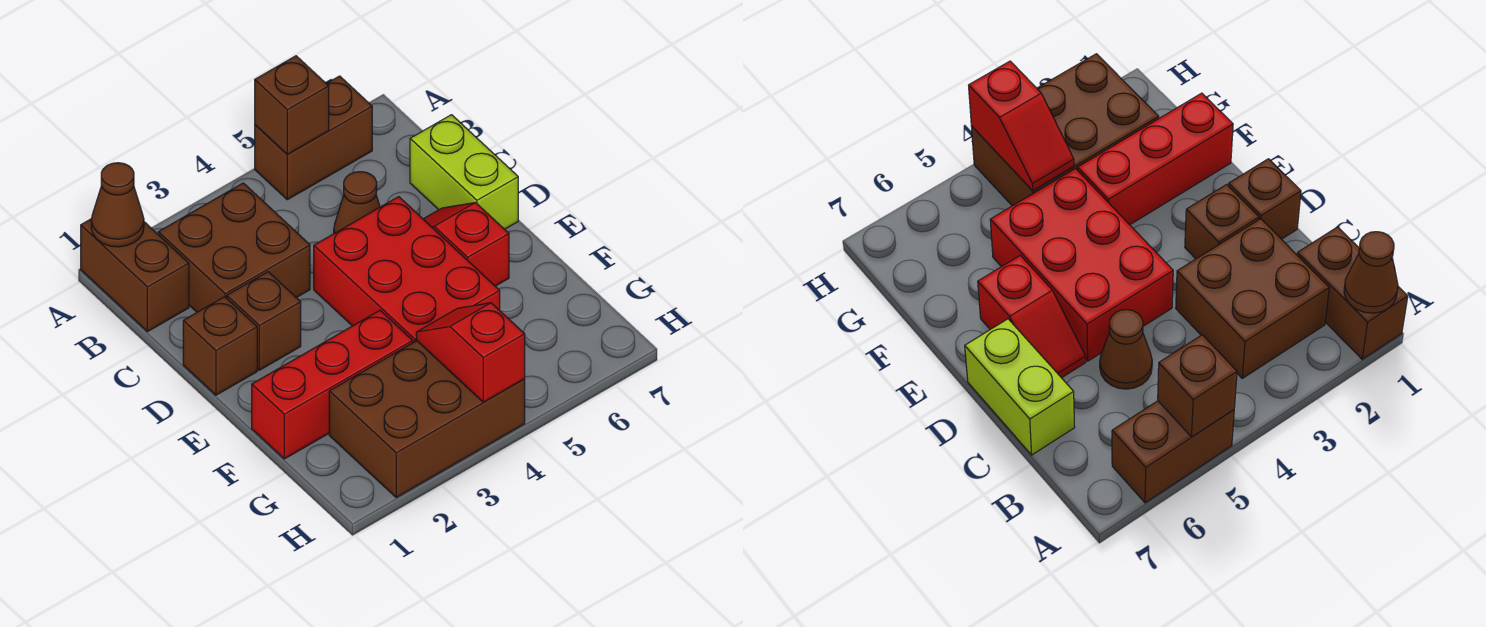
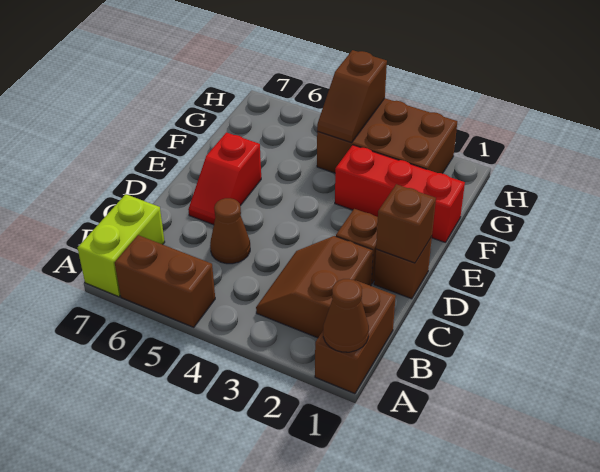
brown brick A5 level 2 -> brown brick D1 level 2
brown brick B2:C3 level 1 -> brown slope B2:C3 level 1 top 2
lime brick C7:D7 level 1 -> lime brick A7:B7 level 1
red brick D4:F5 level 1 -> none
red slope G4:H4 level 2 top H -> brown slope G4:H4 level 2 top H

